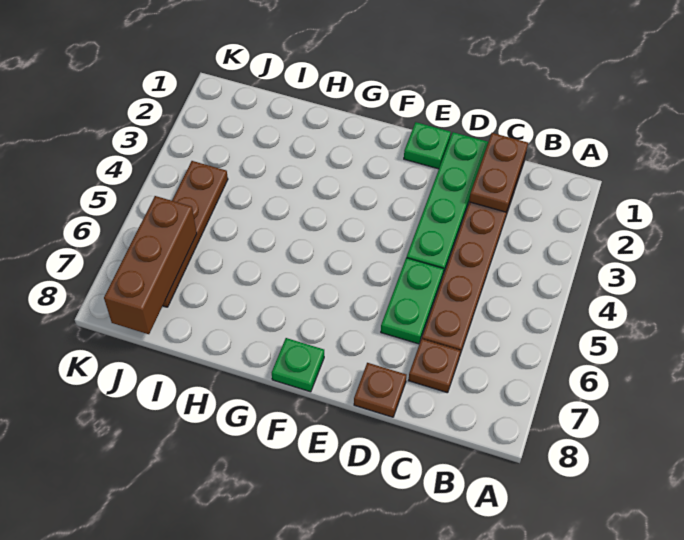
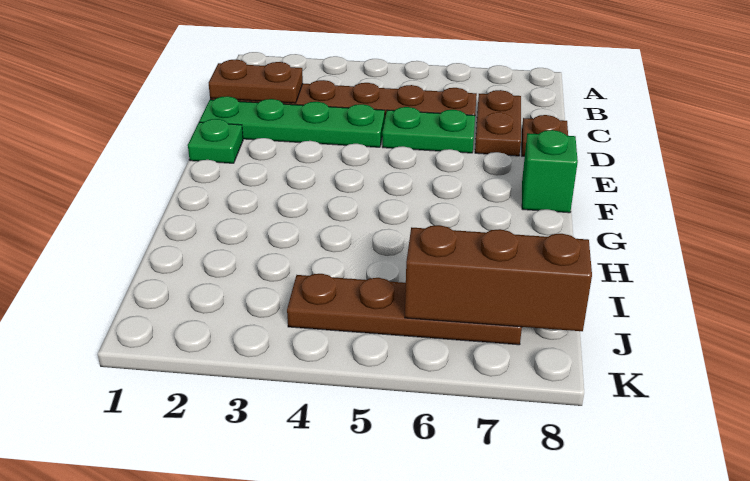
brown plate C7 level 1 -> brown plate C7:D7 level 1
green plate F8 level 1 -> green brick F8 level 1

